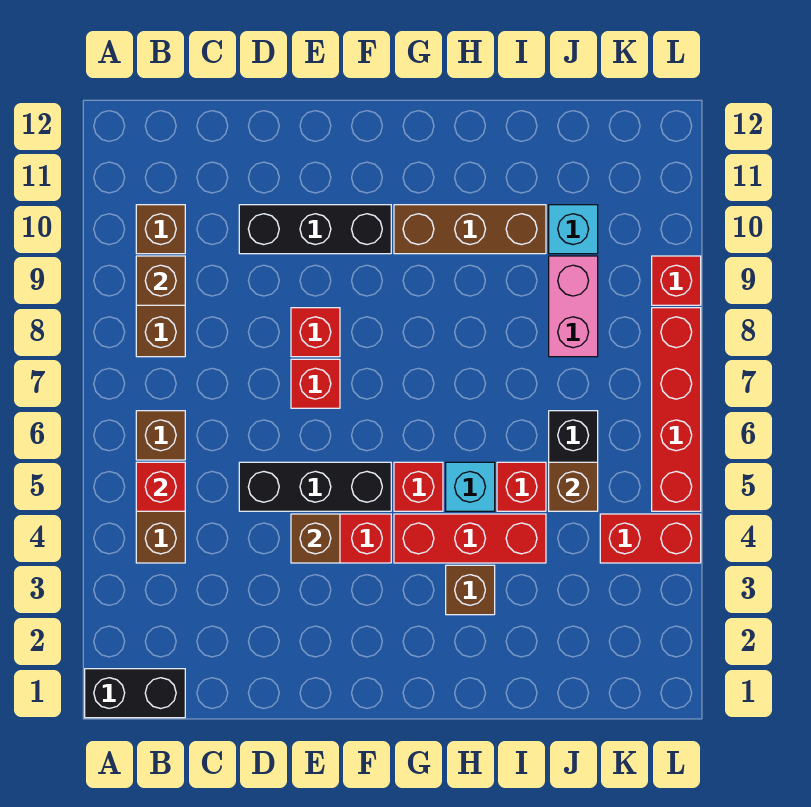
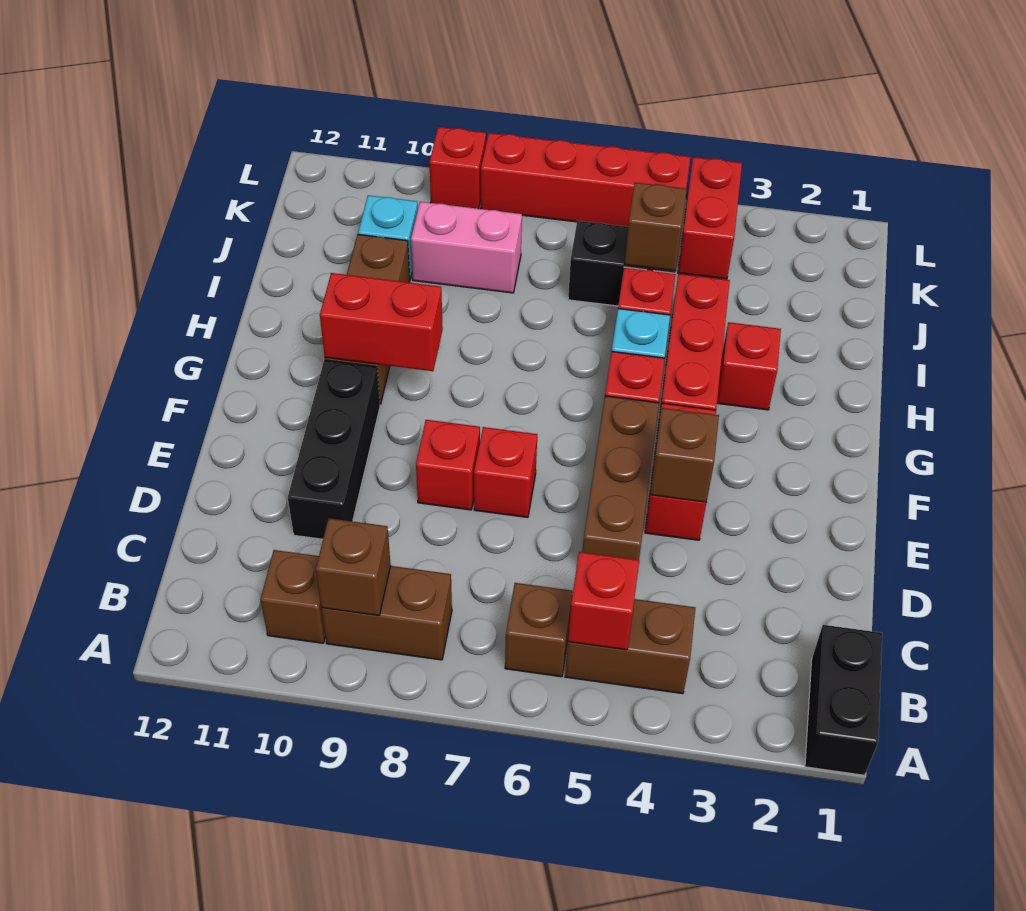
black brick D5:F5 level 1 -> brown brick D5:F5 level 1
none -> red brick G9:G10 level 2
brown brick H3 level 1 -> red brick H3 level 1

